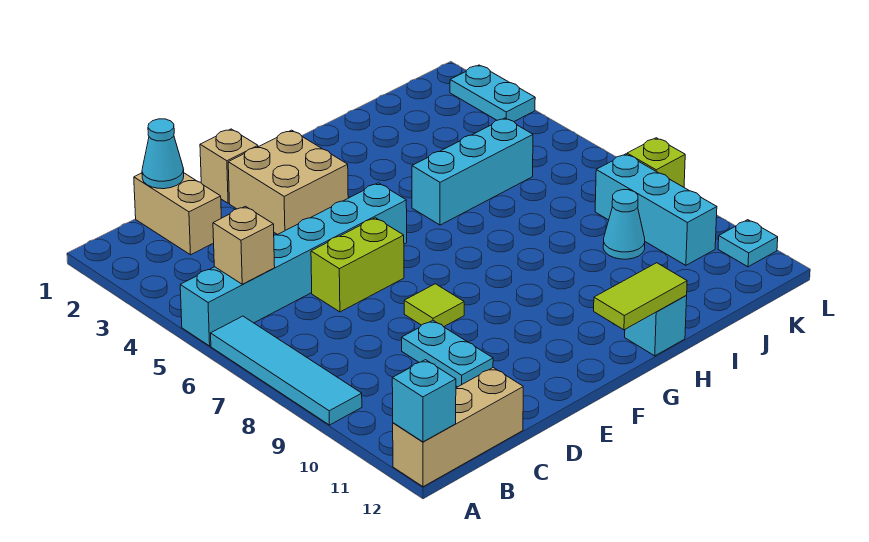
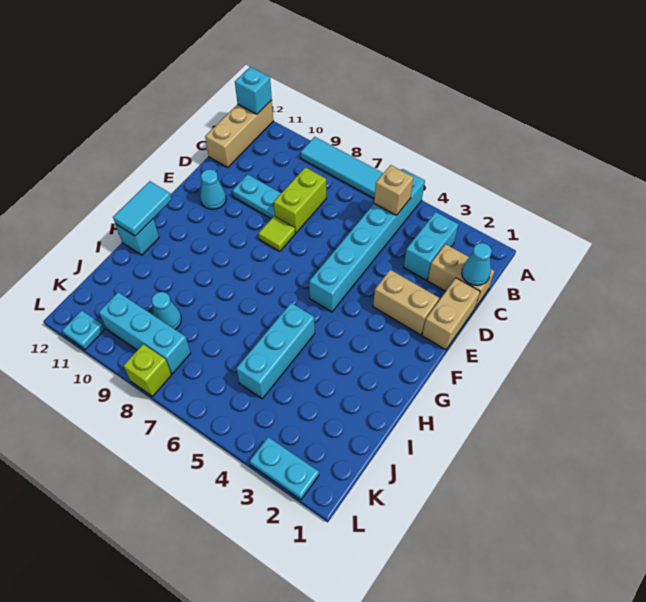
none -> cyan brick B3:C3 level 1
lime brick D6:E6 level 1 -> lime brick C8:D8 level 1
tan brick E1 level 1 -> tan brick D1:E1 level 1
tan brick E2:F3 level 1 -> tan brick E2:E3 level 1
none -> cyan cone E11 level 1
lime tile G12:H12 level 2 -> cyan tile G12:H12 level 2

